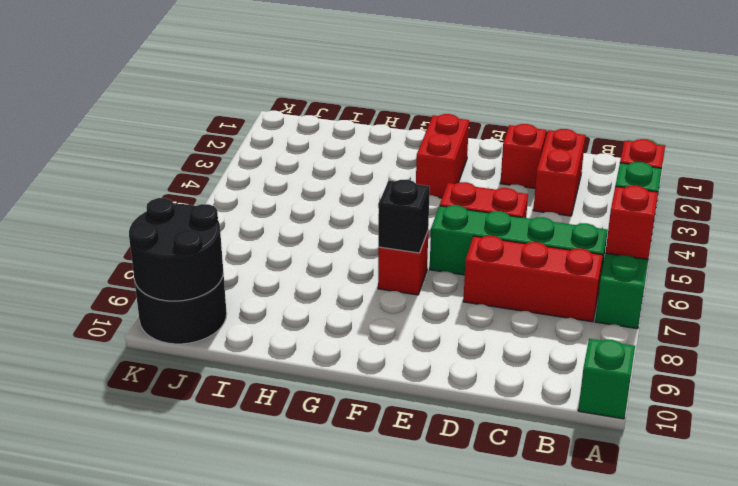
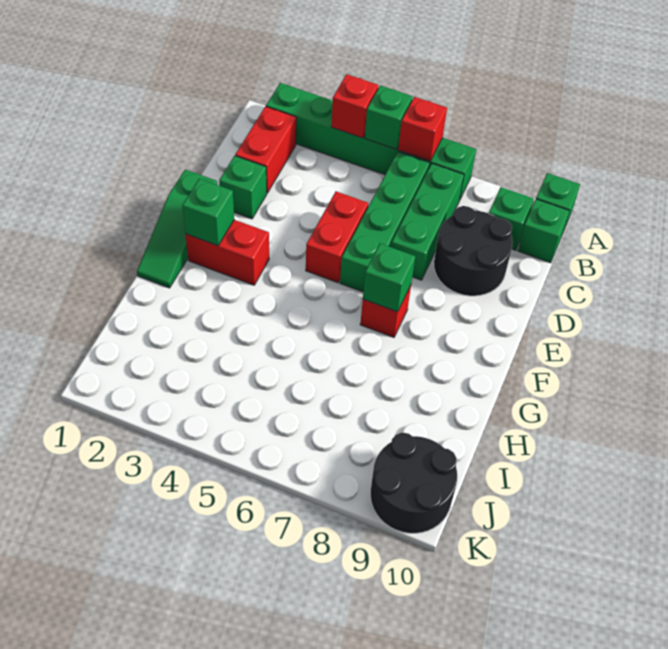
red brick B7:D7 level 1 -> green brick B7:D7 level 1
none -> green brick B9 level 1
none -> green brick B10 level 1
red brick C2:C3 level 1 -> red brick B2:C2 level 1
red brick D2 level 1 -> green brick D2 level 1
none -> green slope E1:G1 level 1 top E
none -> green brick F2 level 2
black brick F7 level 2 -> green brick F7 level 2
black round brick J9:K10 level 2 -> black round brick C8:D9 level 1

